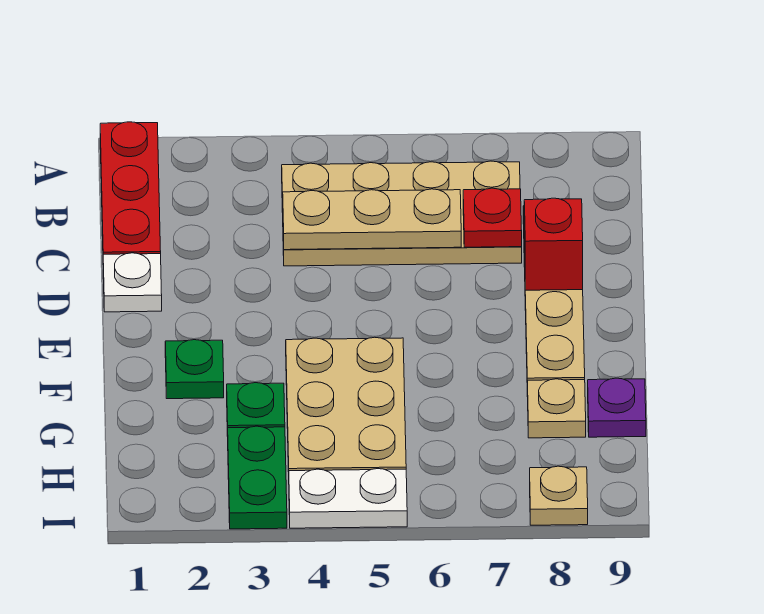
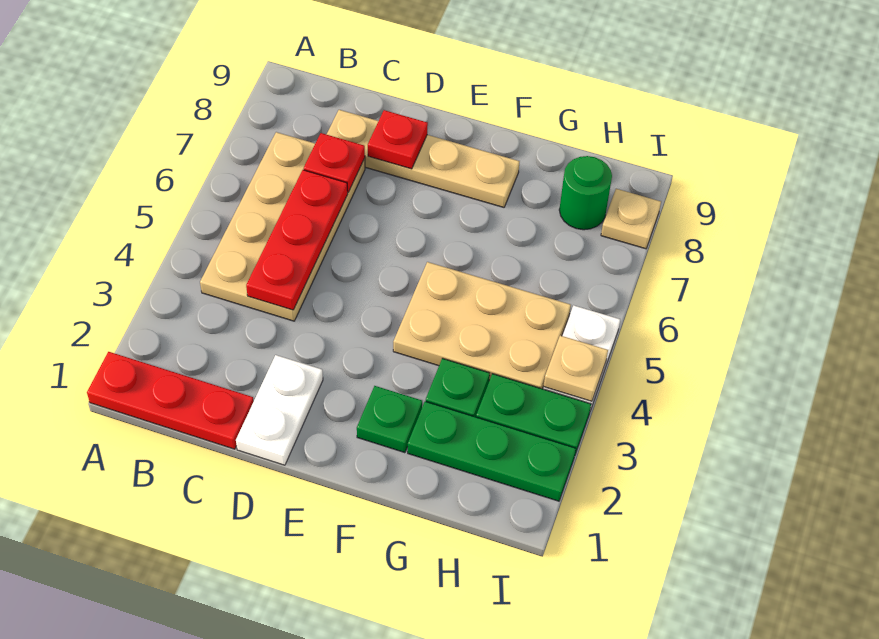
tan plate C4:C6 level 2 -> red plate C4:C6 level 2
white plate D1 level 1 -> white plate D1:D2 level 1
red brick D8 level 2 -> red plate D8 level 2
none -> green plate G2:I2 level 1
tan plate G8 level 1 -> tan plate I4 level 2
purple plate G9 level 1 -> none
none -> green round brick H8 level 1

